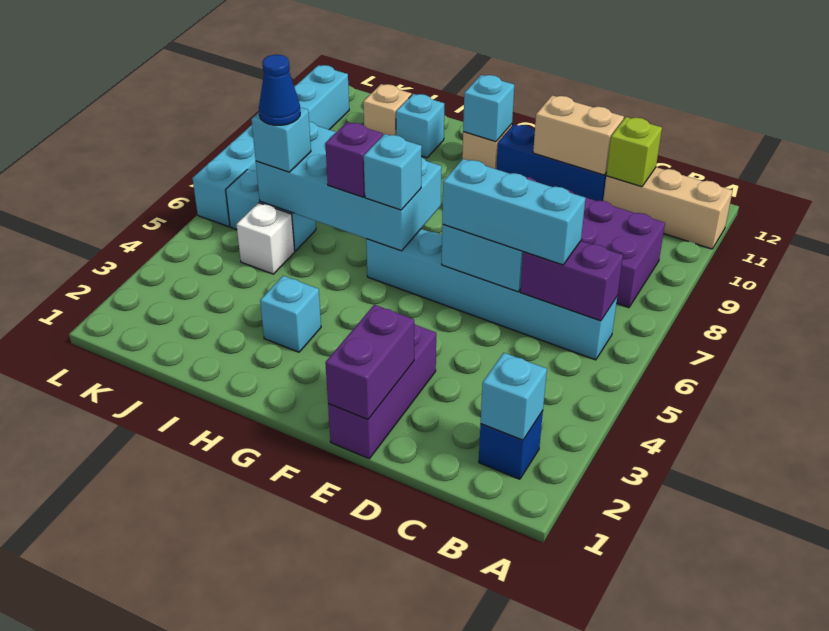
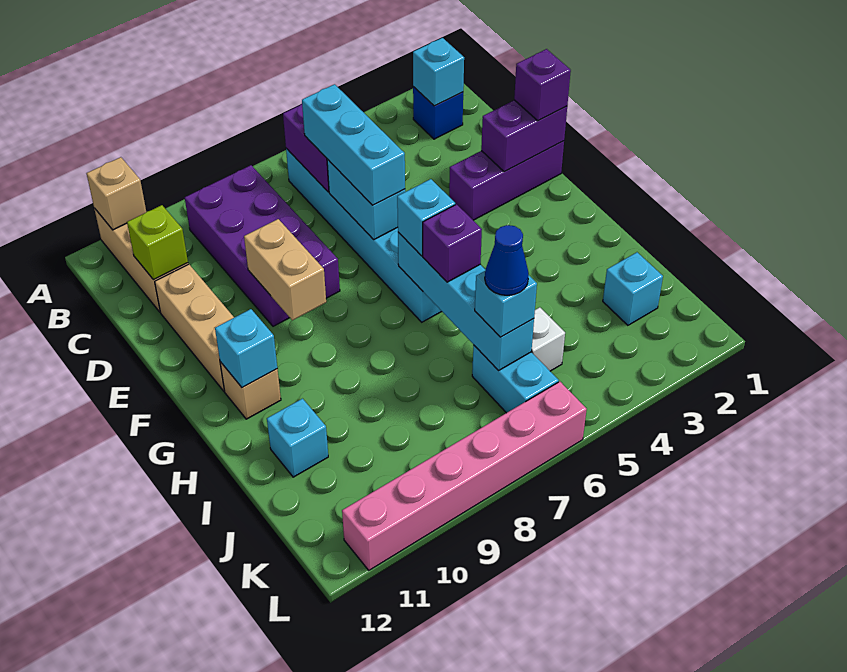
blue brick D11:F11 level 1 -> tan brick D11:F11 level 1
tan brick D11:E11 level 2 -> tan brick E9:F9 level 2
none -> purple brick E1 level 3
cyan brick G6:J7 level 2 -> cyan brick G6:J6 level 2
cyan brick H3 level 1 -> cyan brick J2 level 1
tan brick J11 level 1 -> tan brick A11 level 2
cyan brick L6:L11 level 1 -> pink brick L6:L11 level 1

